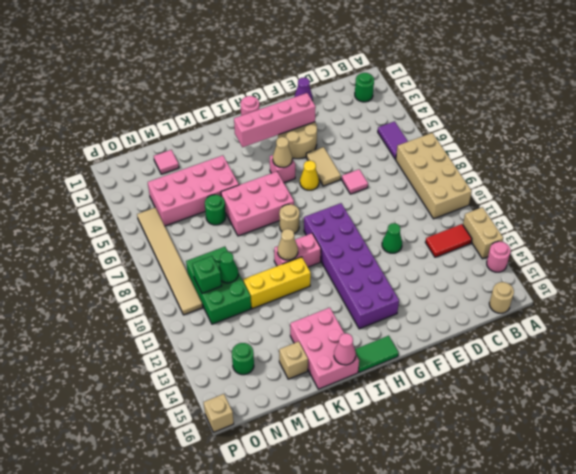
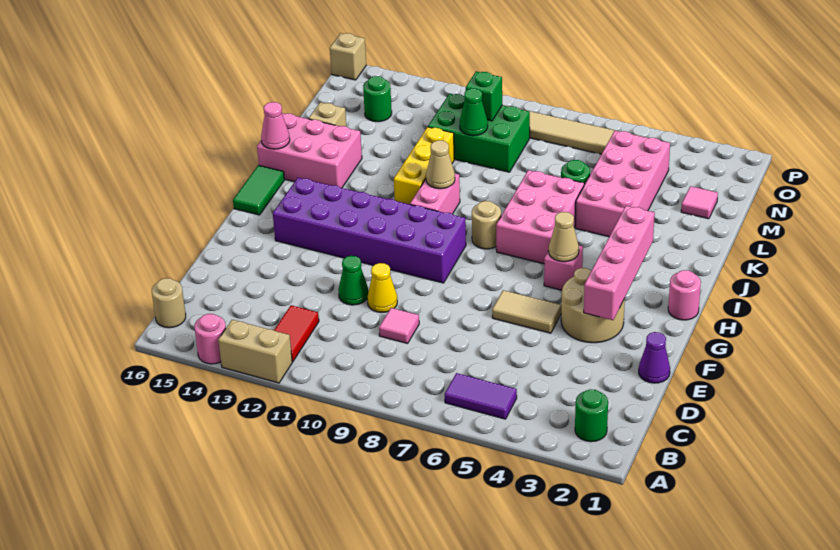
tan brick A7:B10 level 1 -> none
pink tile E7 level 1 -> pink tile D9 level 1
yellow cone G6 level 1 -> yellow cone E10 level 1

